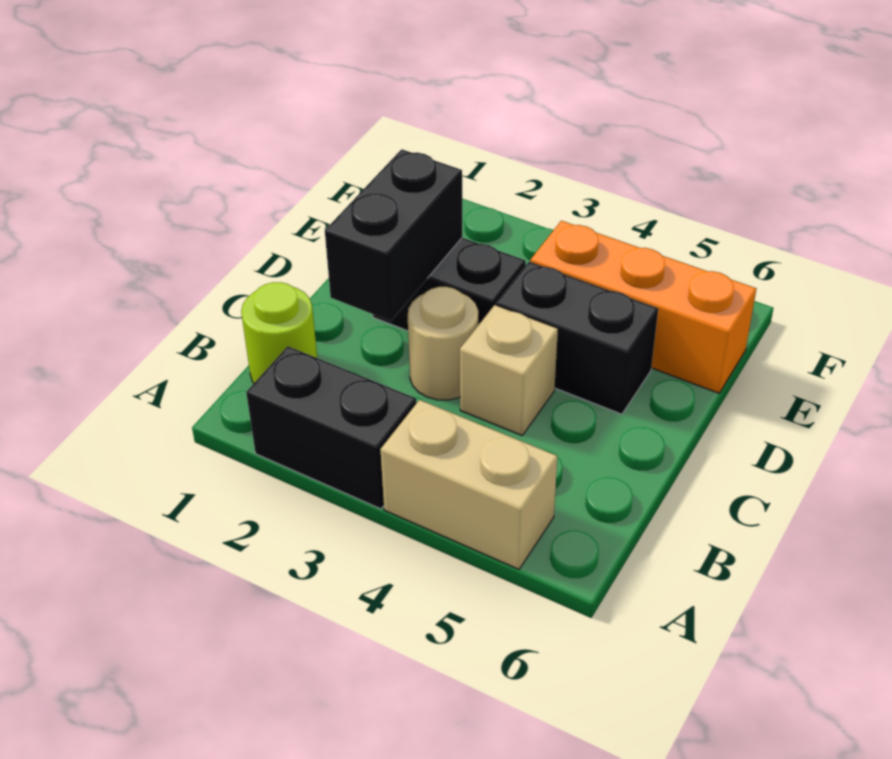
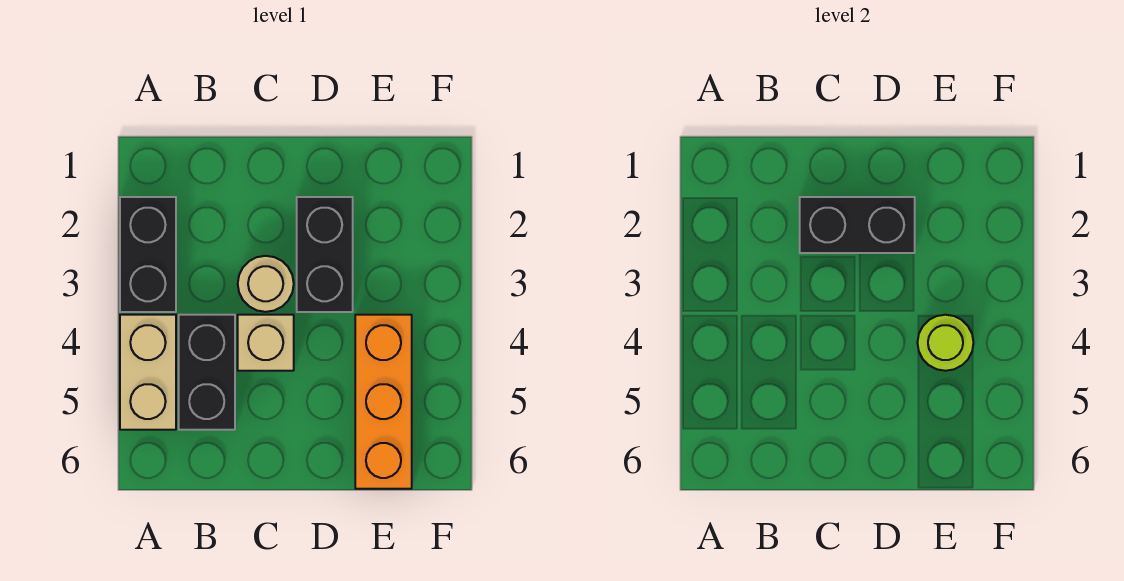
lime round brick B1 level 1 -> lime round brick E4 level 2
black brick D4:D5 level 1 -> black brick B4:B5 level 1

